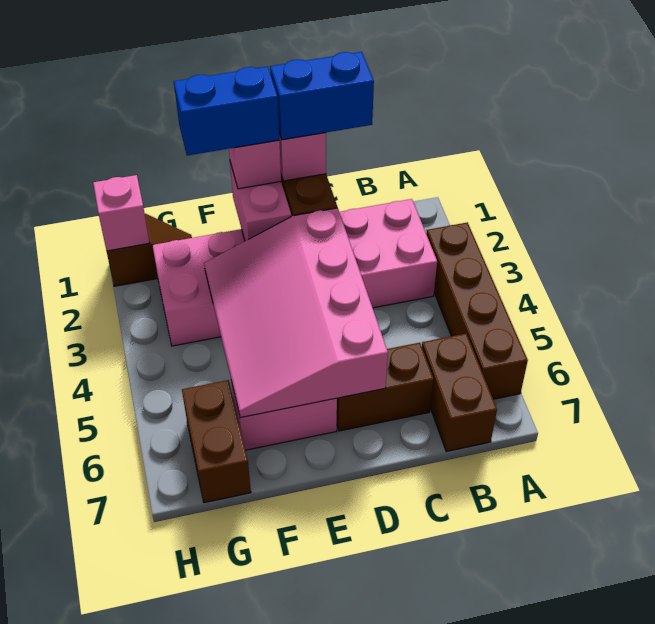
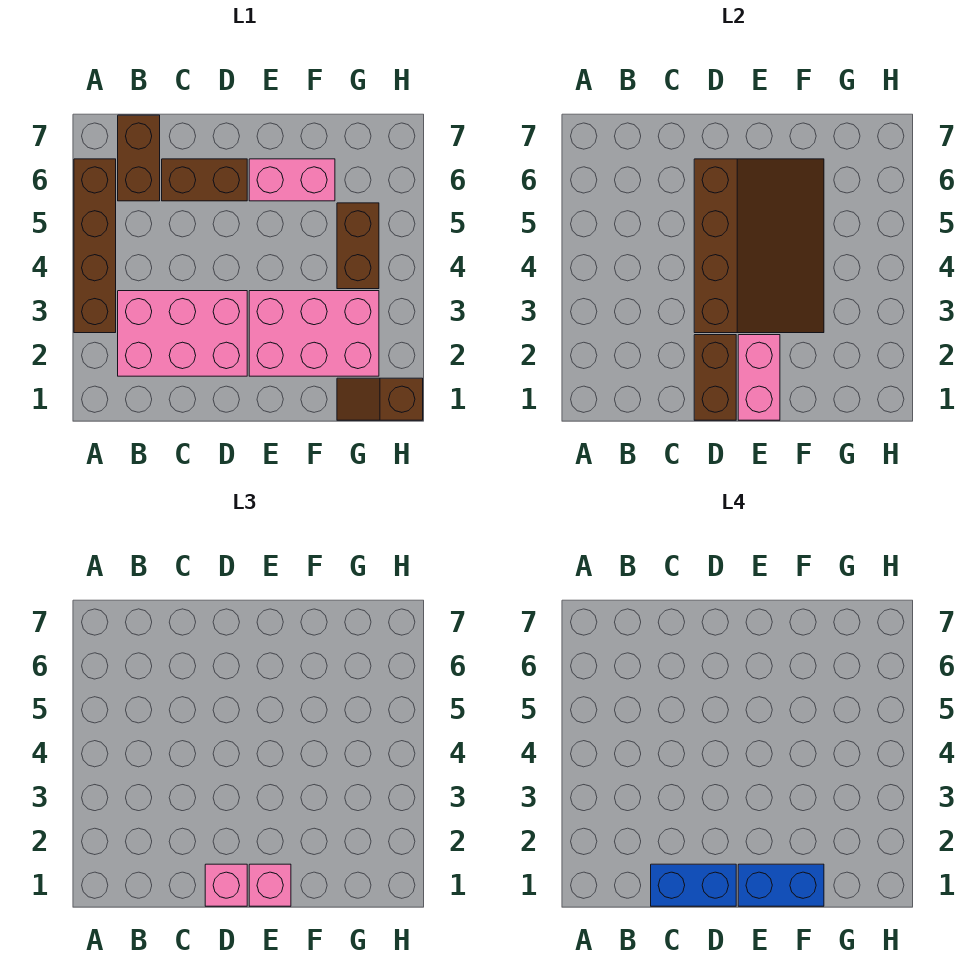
pink slope D3:F6 level 2 top D -> brown slope D3:F6 level 2 top D
brown brick G6:G7 level 1 -> brown brick G4:G5 level 1
pink brick H1 level 2 -> none

